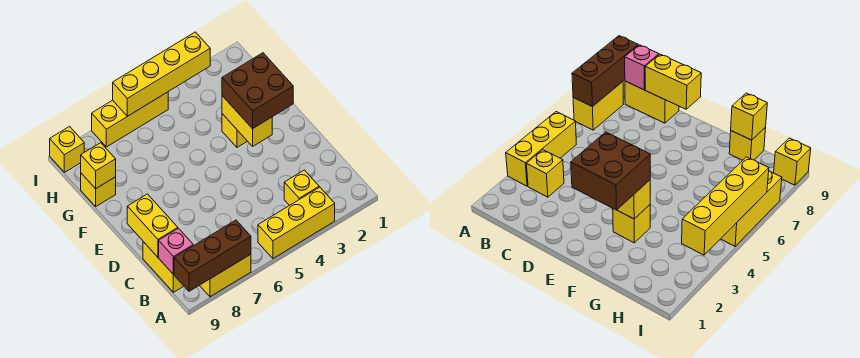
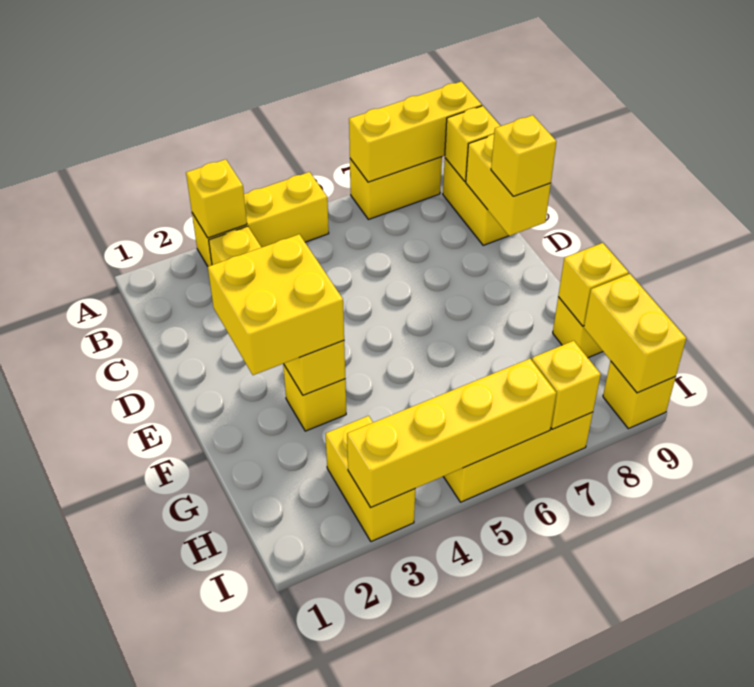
none -> yellow brick A3 level 2
brown brick A7:A9 level 2 -> yellow brick A7:A9 level 2
pink brick B9 level 2 -> yellow brick B9 level 2
none -> yellow brick D9 level 3
brown brick E2:F3 level 3 -> yellow brick E2:F3 level 3
none -> yellow brick H3:I3 level 1
none -> yellow brick H9:I9 level 2
none -> yellow brick I7 level 2

